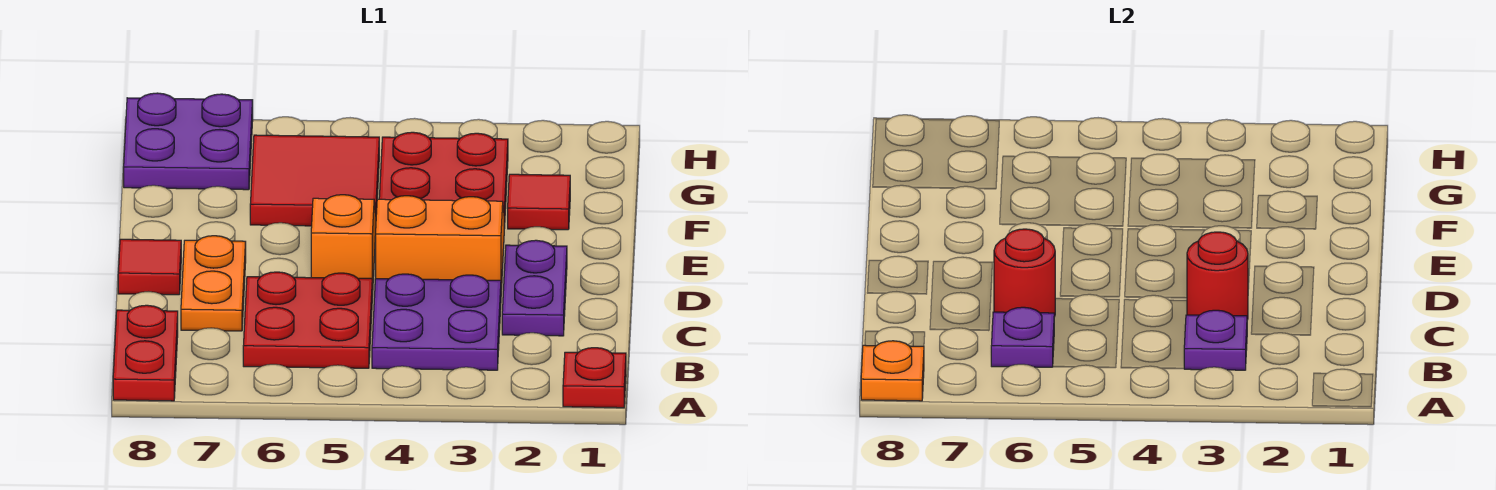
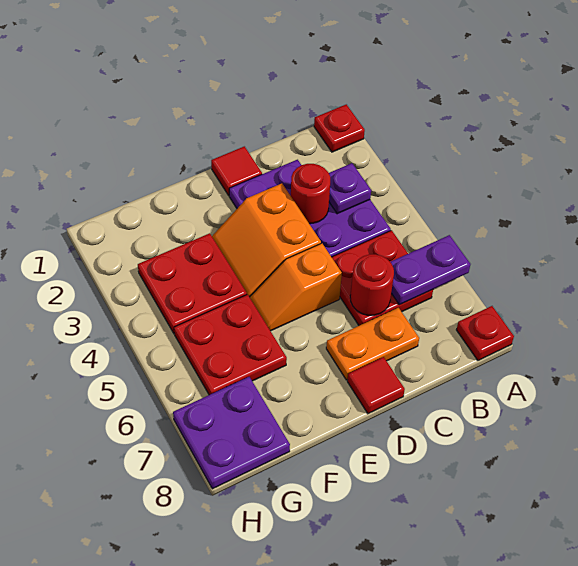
red plate A8:B8 level 1 -> red plate A8 level 1
orange plate A8 level 2 -> none
purple plate B6 level 2 -> purple plate A6:B6 level 2
red tile F2 level 1 -> red tile D1 level 1
red tile F5:G6 level 1 -> red plate F5:G6 level 1

